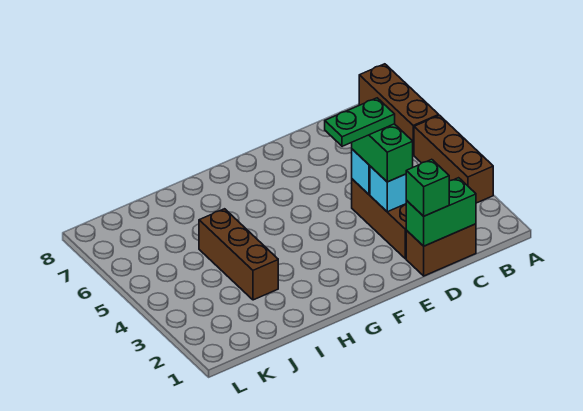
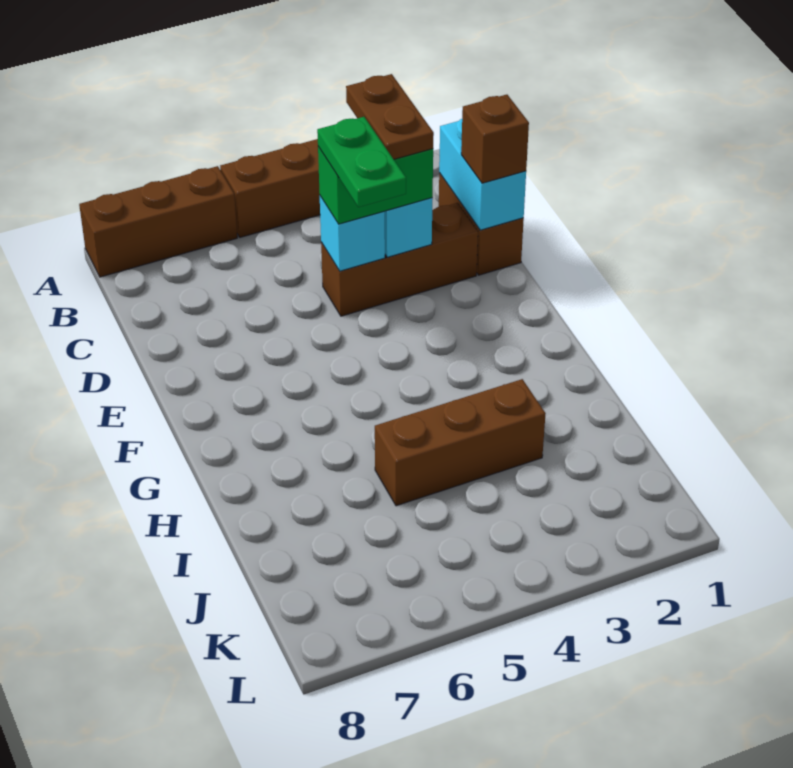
green brick C1:D1 level 2 -> cyan brick C1:D1 level 2
none -> brown plate C3:D3 level 4
green brick D1 level 3 -> brown brick D1 level 3

